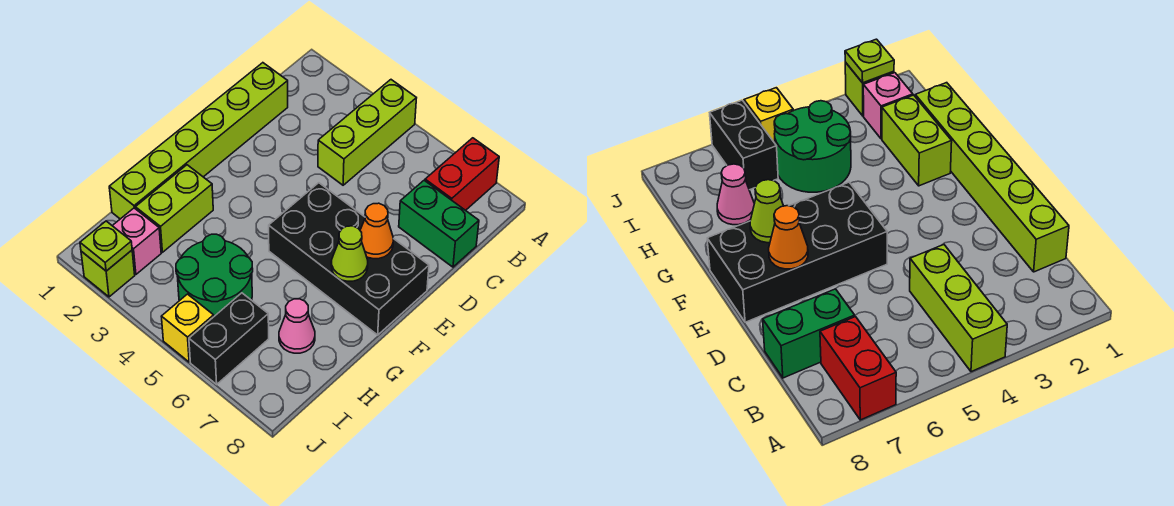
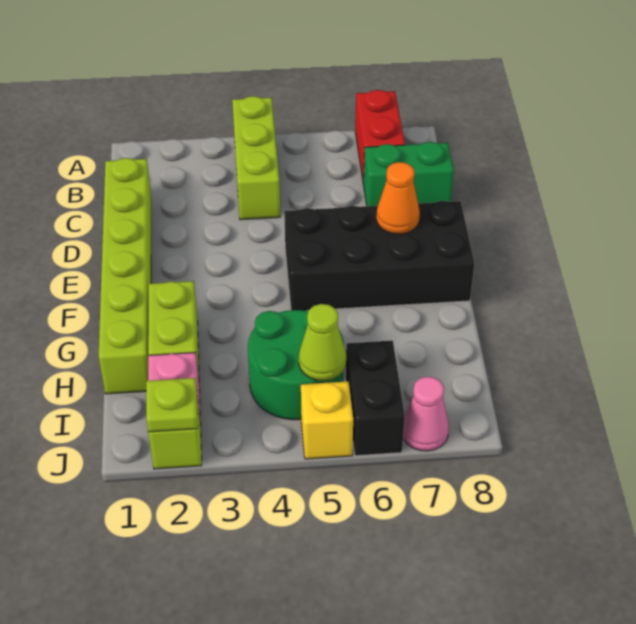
lime cone F7 level 2 -> lime cone I5 level 2
pink cone H7 level 1 -> pink cone J7 level 1

